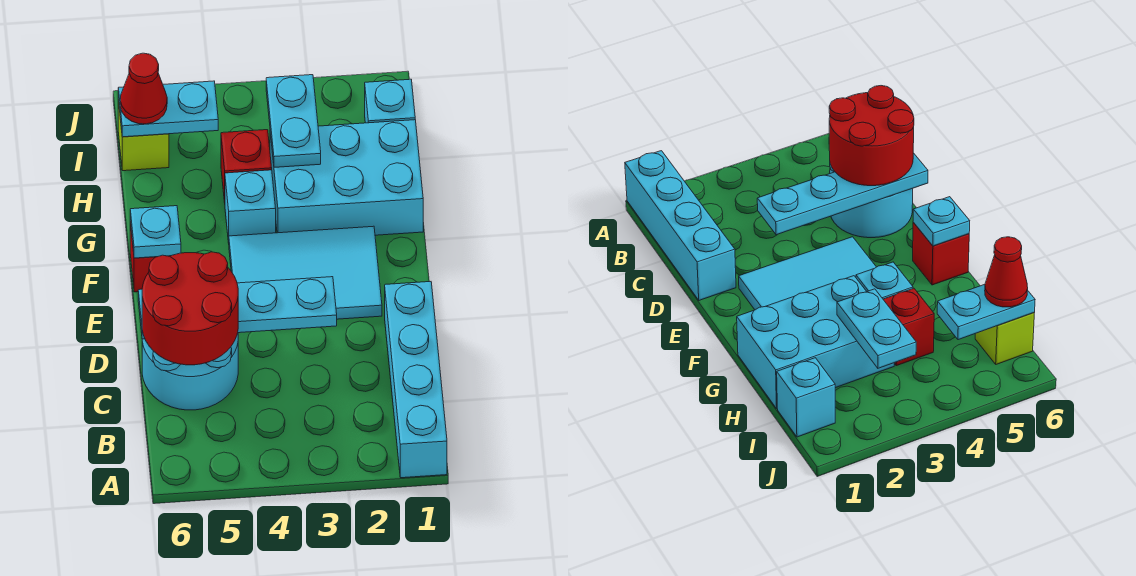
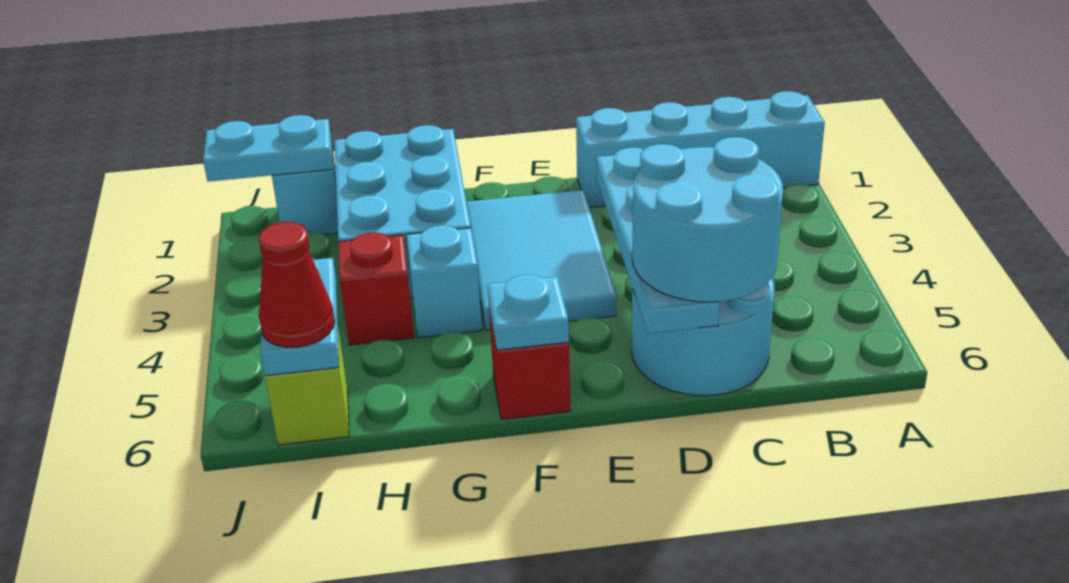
red round brick C5:D6 level 3 -> cyan round brick C5:D6 level 3
cyan plate H3:I3 level 2 -> cyan plate I1:J1 level 2

